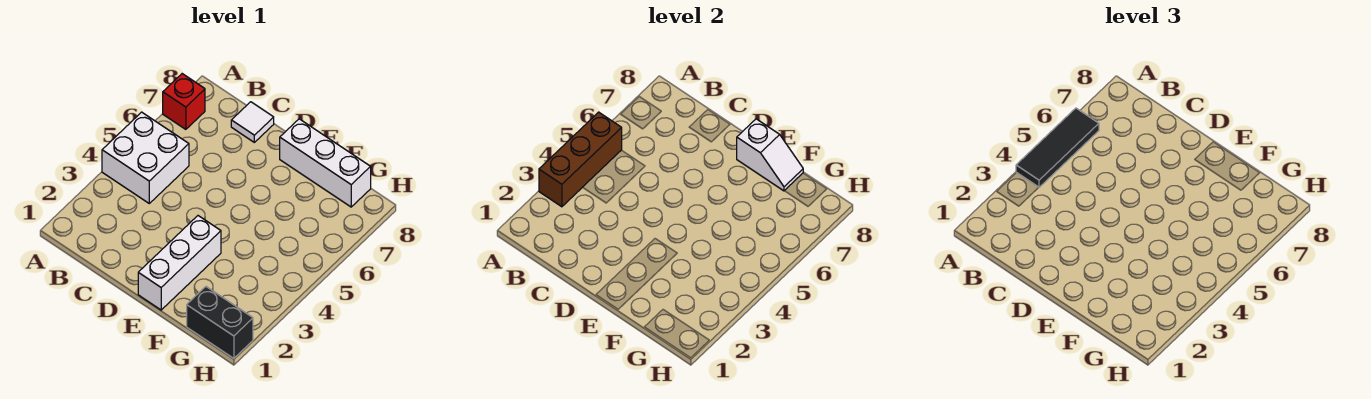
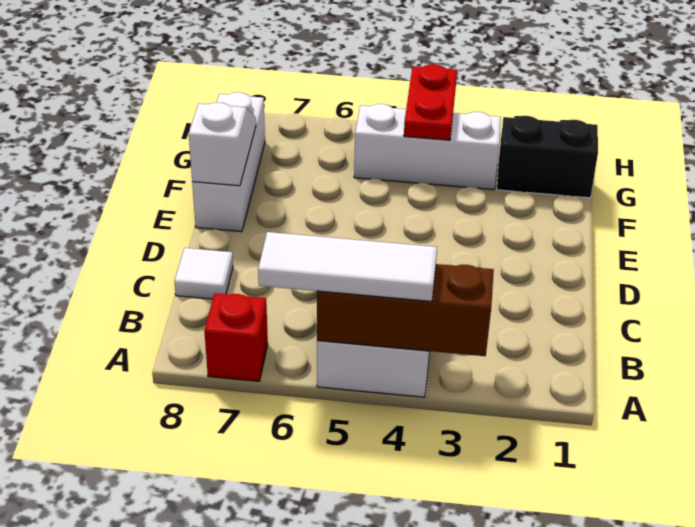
black tile A4:A6 level 3 -> white tile A4:A6 level 3
white brick E1:E3 level 1 -> white brick G3:G5 level 1
black brick G1:H1 level 1 -> black brick G1:G2 level 1
none -> red plate G4:H4 level 2

